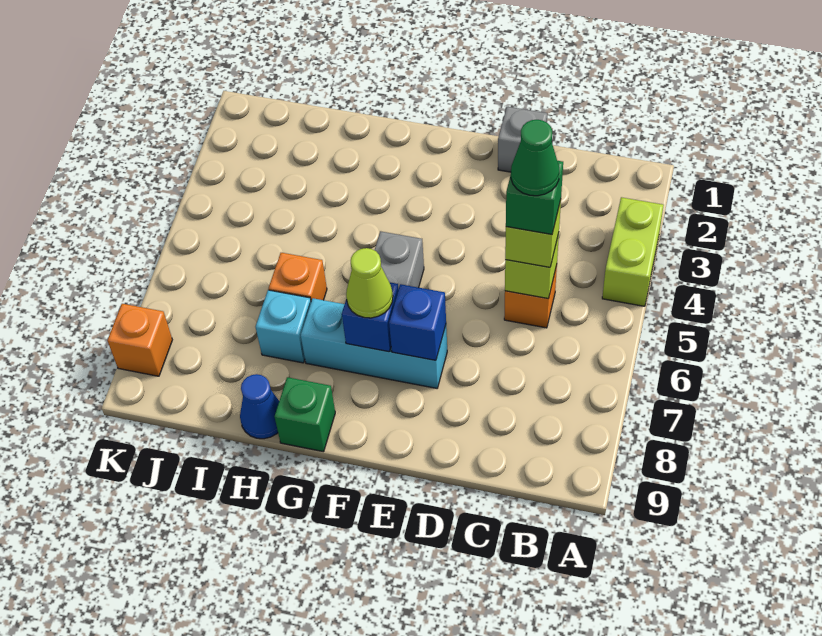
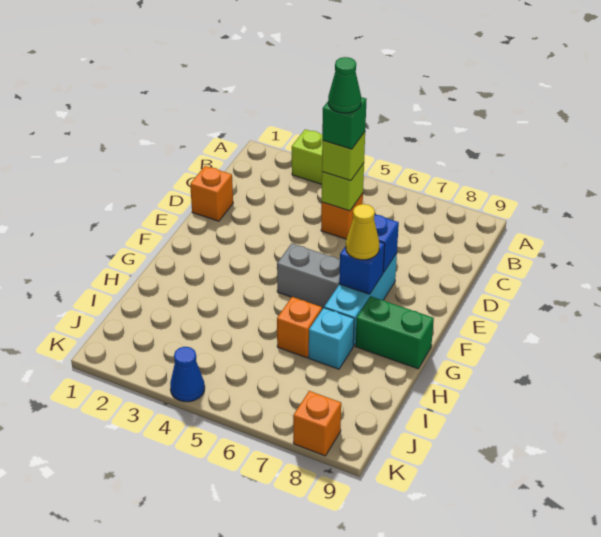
grey brick D1 level 1 -> orange brick D1 level 1
lime cone F7 level 3 -> yellow cone F7 level 3
green brick G9 level 1 -> green brick G8:G9 level 1
blue cone H9 level 1 -> blue cone K4 level 1

